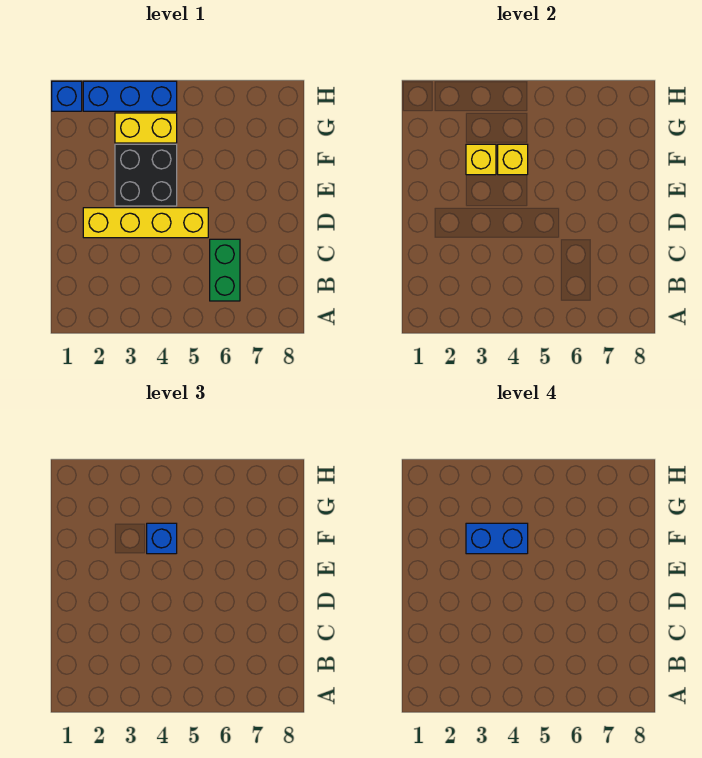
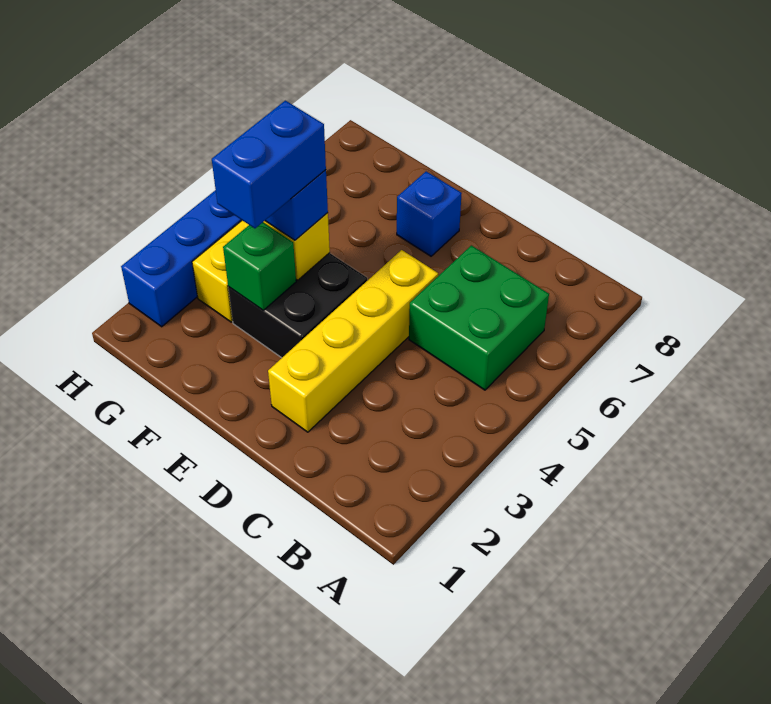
green brick B6:C6 level 1 -> green brick B5:C6 level 1
yellow brick F3 level 2 -> green brick F3 level 2
blue brick H1 level 1 -> blue brick E7 level 1

